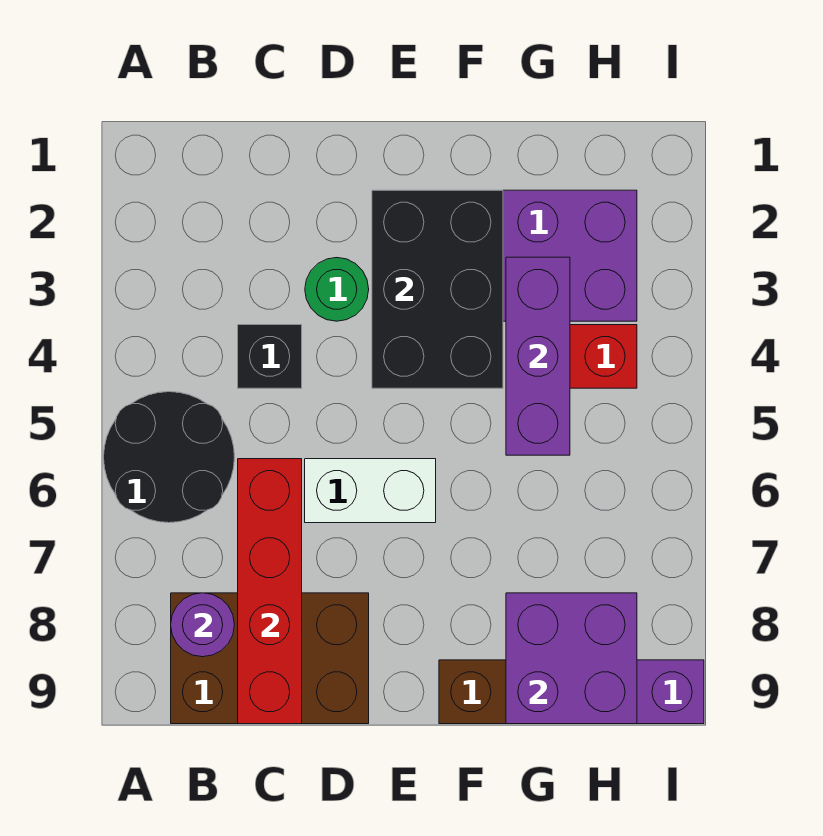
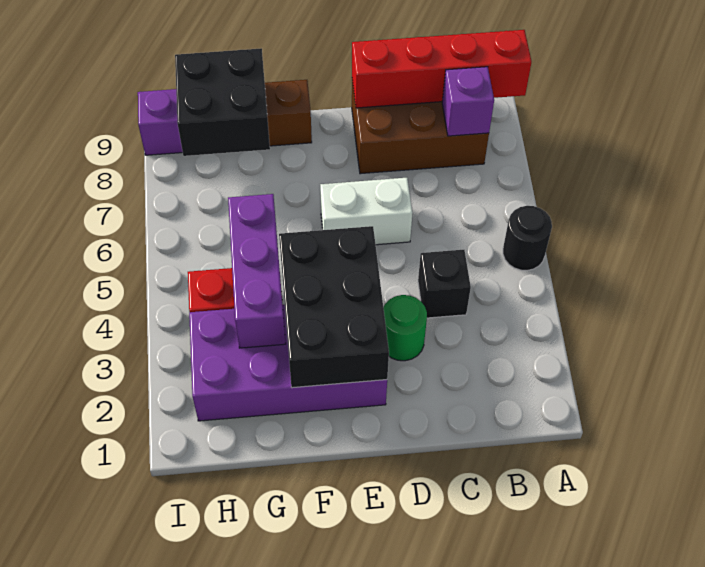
black round brick A5:B6 level 1 -> black round brick A5 level 1
purple round brick B8 level 2 -> purple brick B8 level 2
red brick C6:C9 level 2 -> red brick A9:D9 level 2
purple brick G8:H9 level 2 -> black brick G8:H9 level 2

